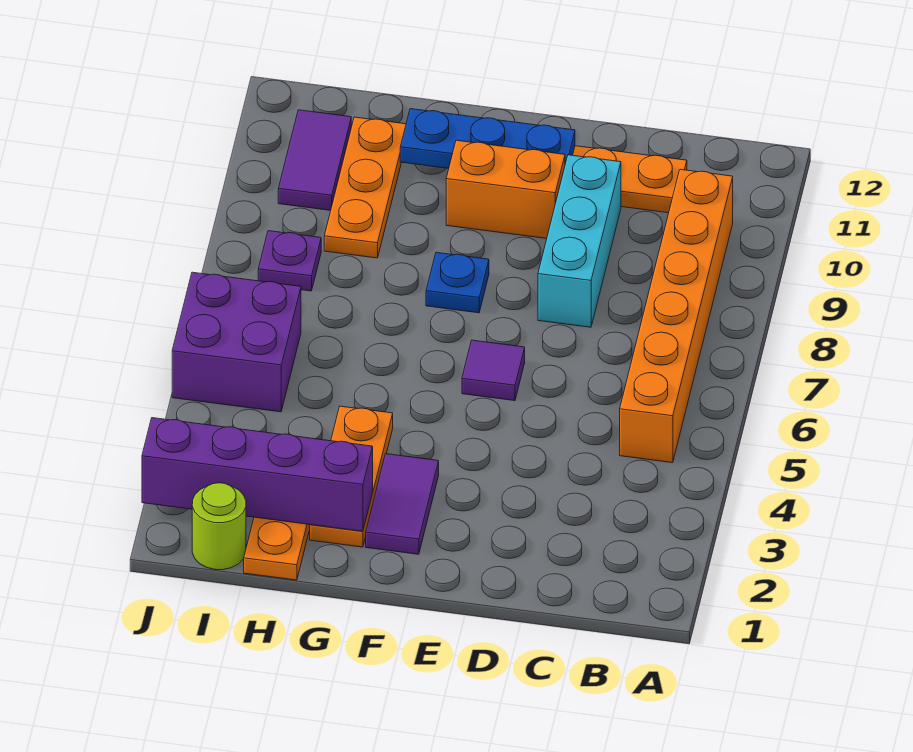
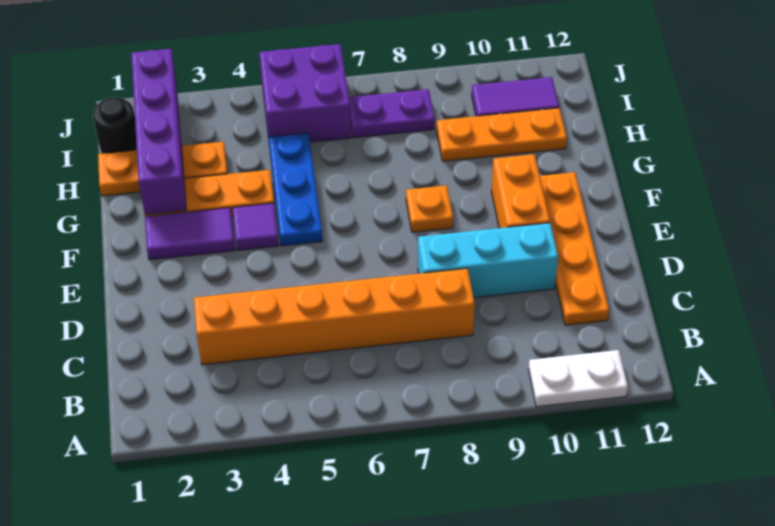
none -> white plate A10:A11 level 1
orange brick B5:B10 level 1 -> orange brick C3:C8 level 1
purple tile E6 level 1 -> purple tile F4 level 1
blue plate E11:G11 level 2 -> blue plate F5:H5 level 1
blue plate F8 level 1 -> orange plate F8 level 1
lime round brick I1 level 1 -> black round brick I1 level 1
purple plate I8 level 1 -> purple plate I7:I8 level 1

